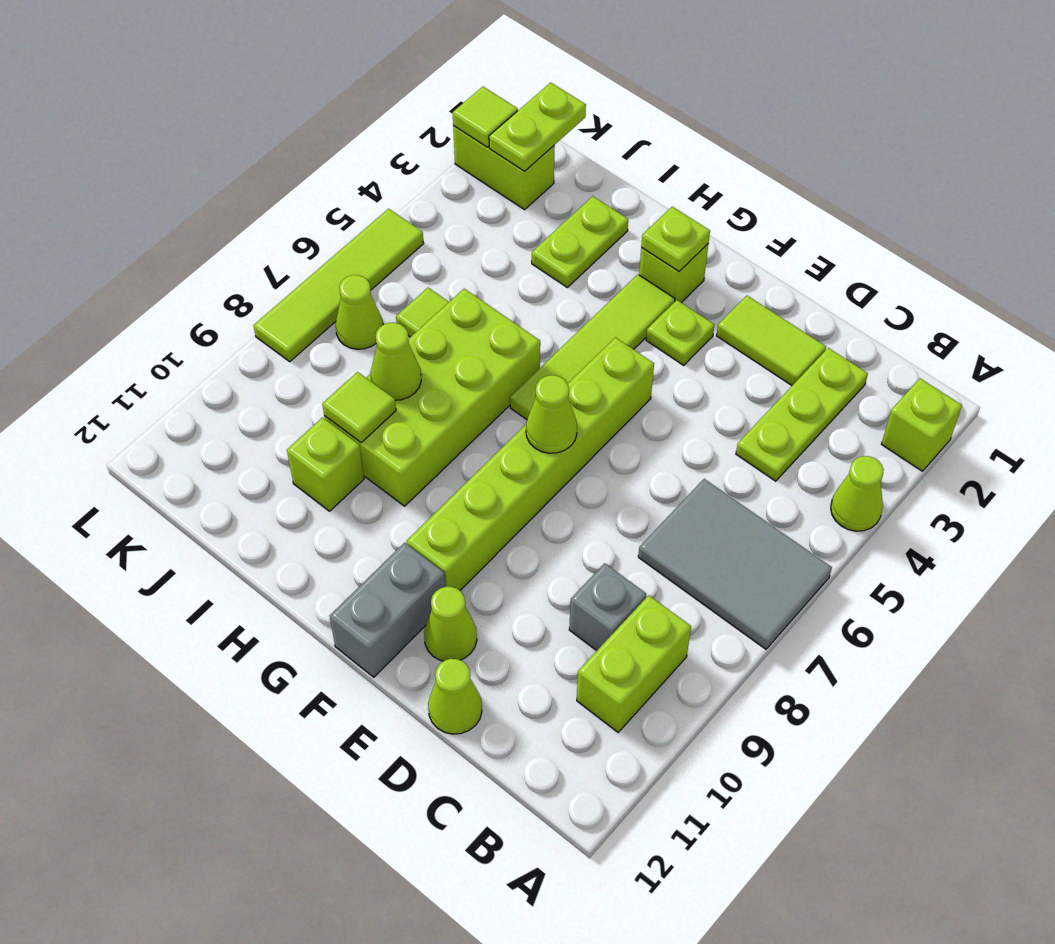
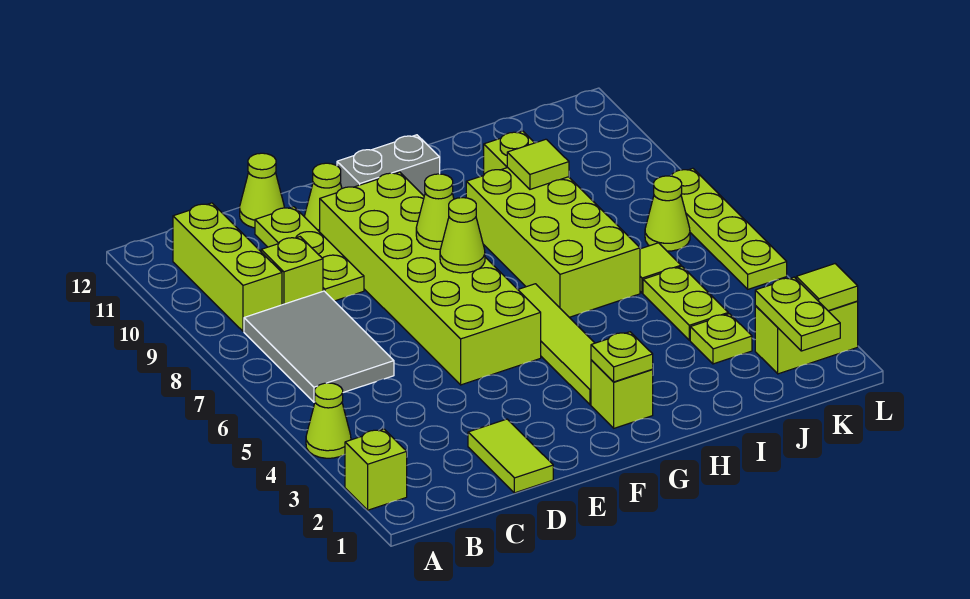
grey tile A6:C7 level 1 -> grey tile B6:C8 level 1
lime brick B9:B10 level 1 -> lime brick B9:B11 level 1
lime plate C2:C4 level 1 -> lime plate D9:D11 level 1
grey brick C9 level 1 -> lime brick C9 level 1
lime tile D2:E2 level 1 -> lime tile D1:D2 level 1
lime plate F3 level 1 -> lime plate J3 level 1
lime brick F5:F10 level 1 -> lime brick E5:F10 level 1
grey brick F11:F12 level 1 -> grey brick F11:G11 level 1
lime plate I2:I3 level 1 -> lime plate J4:J5 level 1
lime cone I8 level 2 -> lime cone F8 level 2
lime tile L5:L8 level 1 -> lime plate L5:L8 level 1

